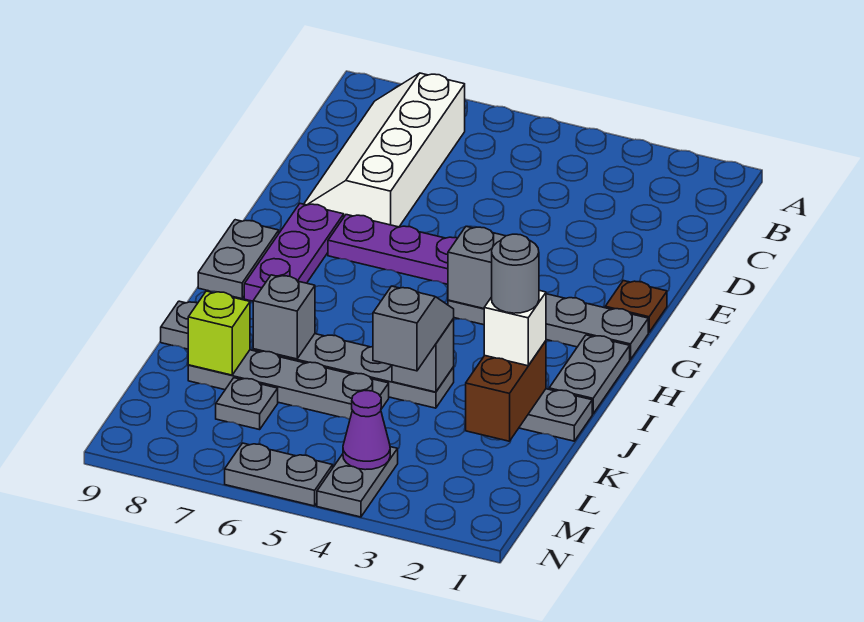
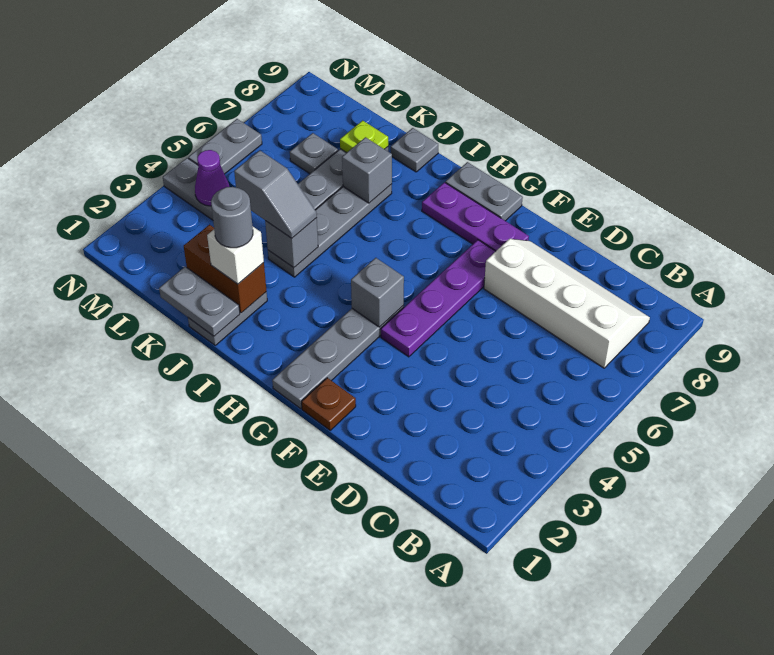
grey plate H1:I1 level 1 -> grey plate J1:K1 level 2
lime brick K8 level 2 -> lime plate K8 level 2

